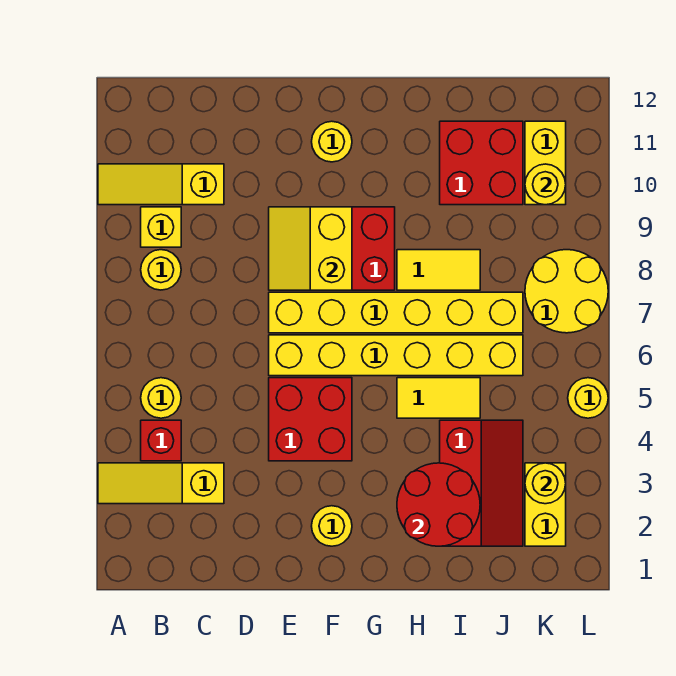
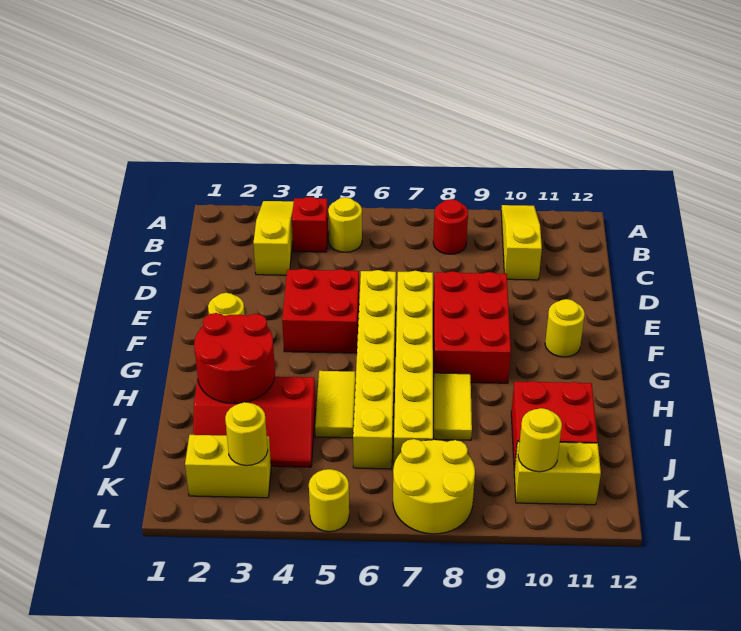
yellow round brick B8 level 1 -> red round brick B8 level 1
yellow brick B9 level 1 -> none
yellow slope E8:F9 level 2 top F -> none

